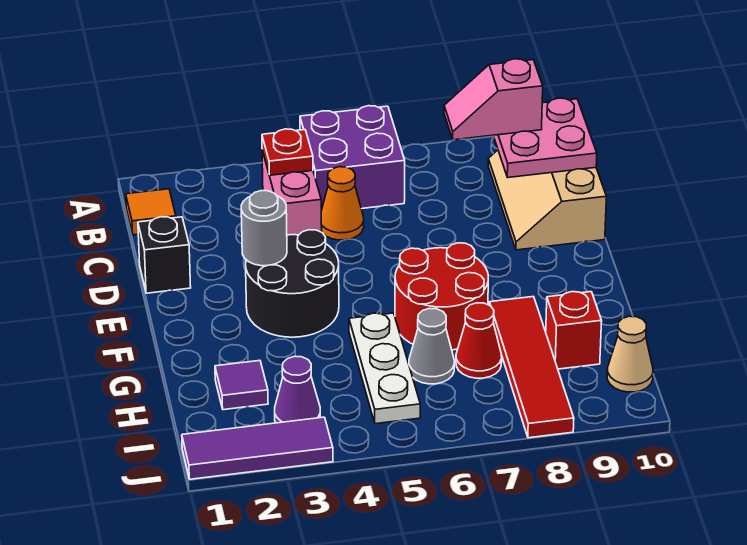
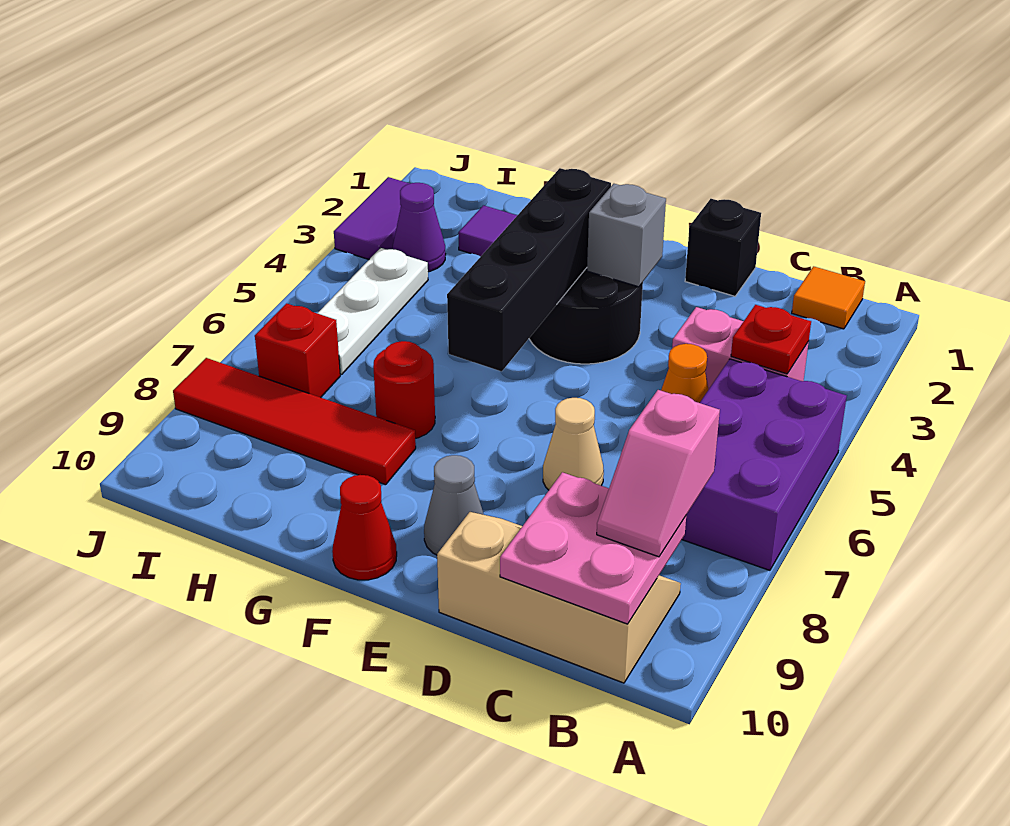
purple brick A5:B6 level 1 -> purple brick A5:B7 level 1
pink slope B8:B9 level 3 top 9 -> pink slope B8:B9 level 3 top 8
grey round brick E3 level 2 -> grey brick E3 level 2
none -> black brick F3:F6 level 2
red round brick F6:G7 level 1 -> red round brick G7 level 1
white plate G5:I5 level 1 -> white plate I4:I6 level 1
grey cone H6 level 1 -> grey cone E9 level 1
red cone H7 level 1 -> red cone F10 level 1
red brick H9 level 1 -> red brick I7 level 1
tan cone I10 level 1 -> tan cone D7 level 1
purple tile J1:J3 level 1 -> purple tile J2:J3 level 1

